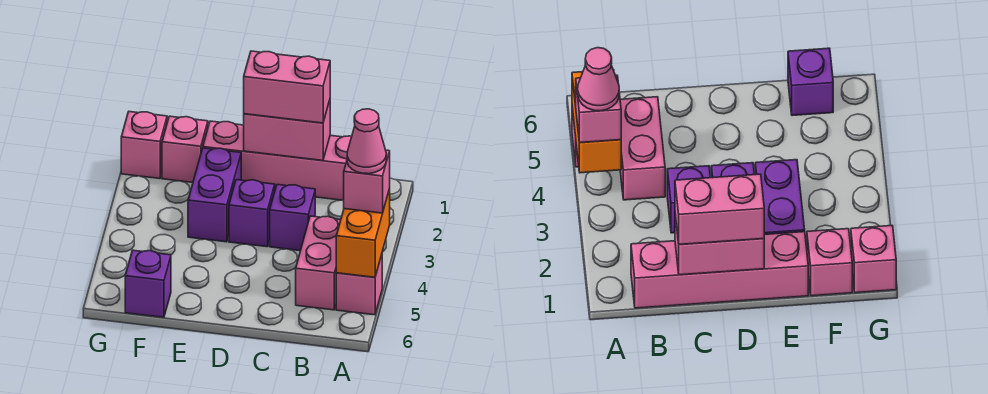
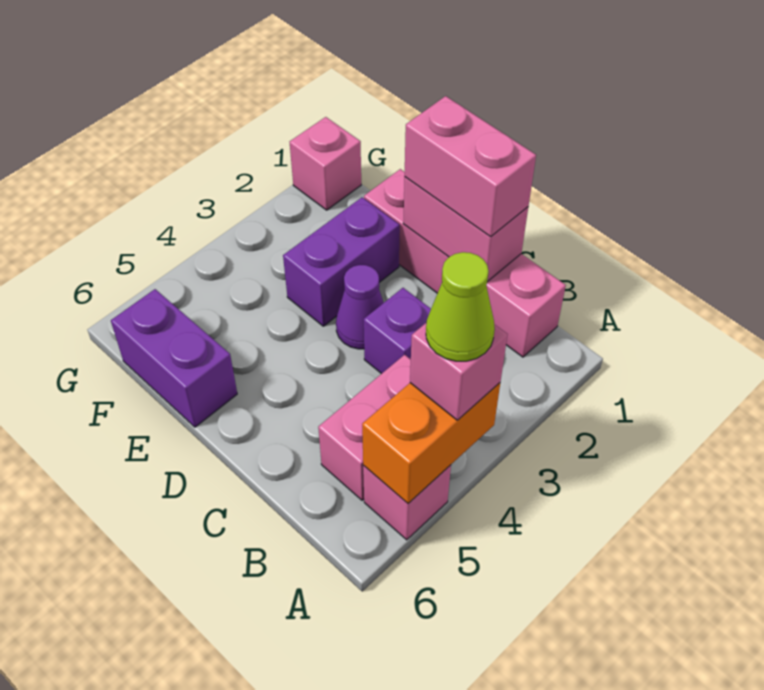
pink cone A4 level 4 -> lime cone A4 level 4
purple brick D3 level 1 -> purple cone D3 level 1
pink brick F1 level 1 -> none
purple brick F6 level 1 -> purple brick E6:F6 level 1

